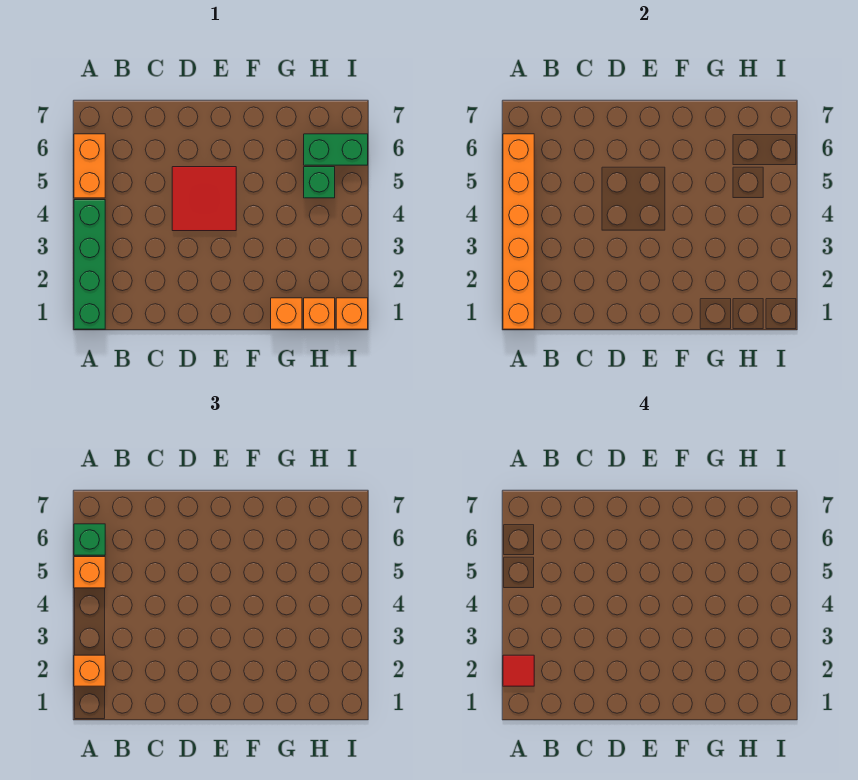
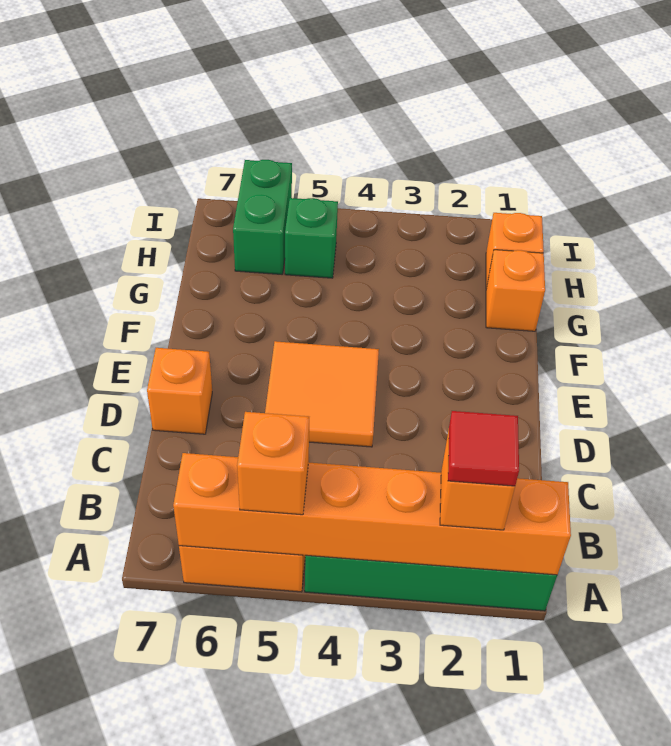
green brick A6 level 3 -> none
red tile D4:E5 level 1 -> orange tile D4:E5 level 1
orange brick I1 level 1 -> orange brick D7 level 1

